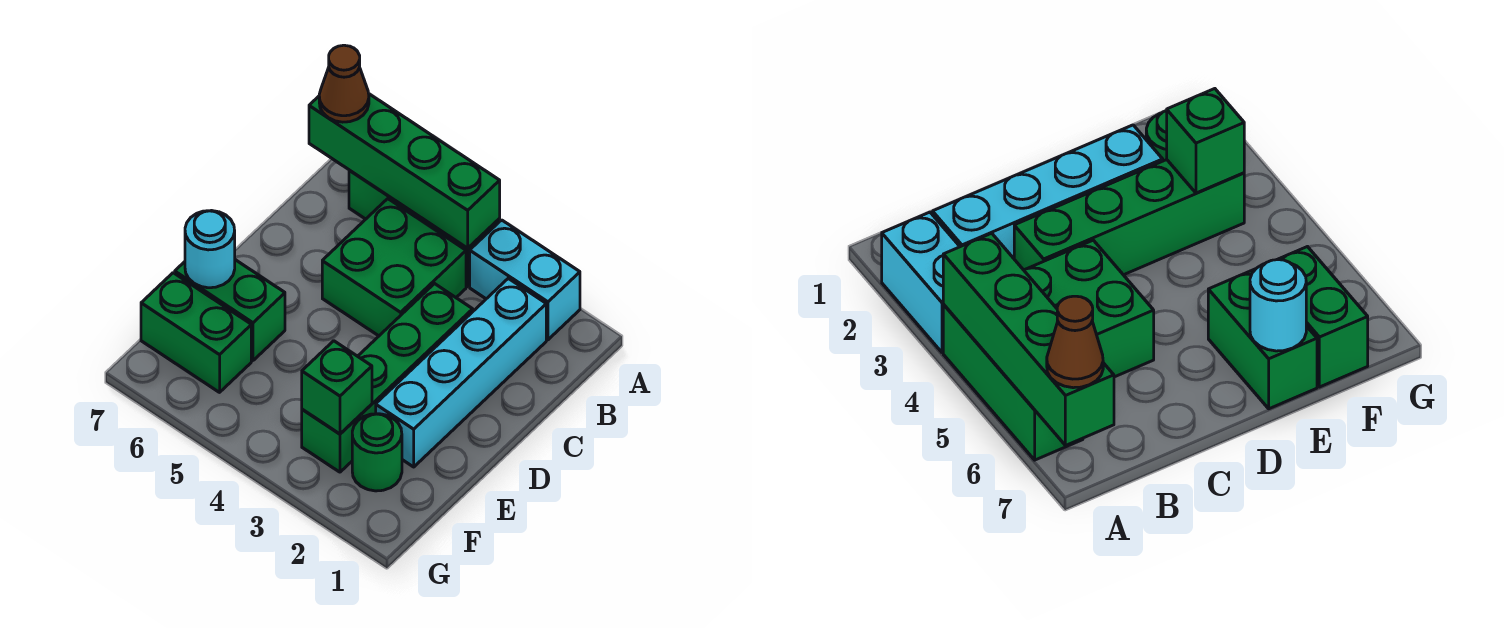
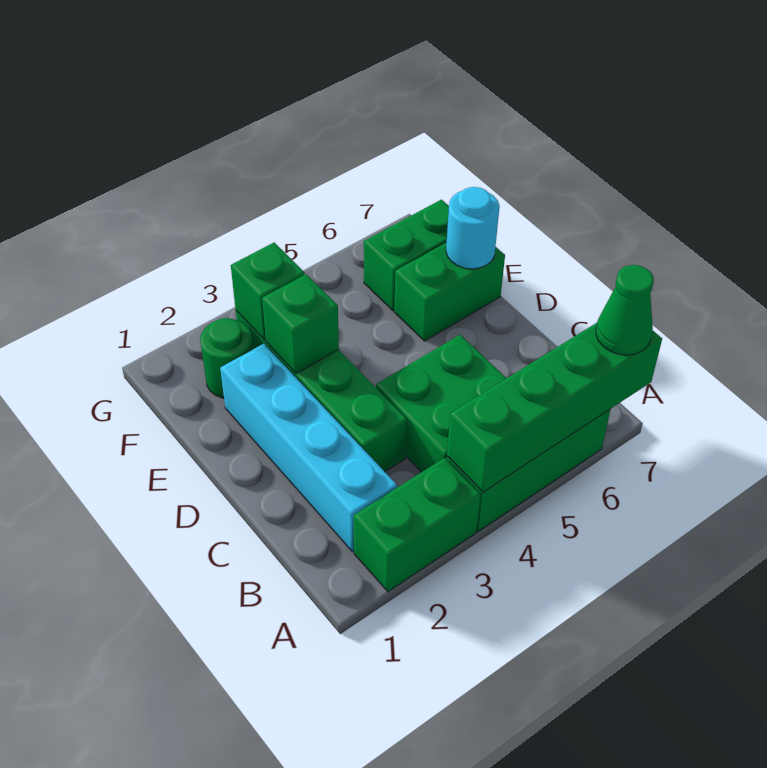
cyan brick A2:A3 level 1 -> green brick A2:A3 level 1
brown cone A7 level 3 -> green cone A7 level 3
none -> green brick E3 level 2

